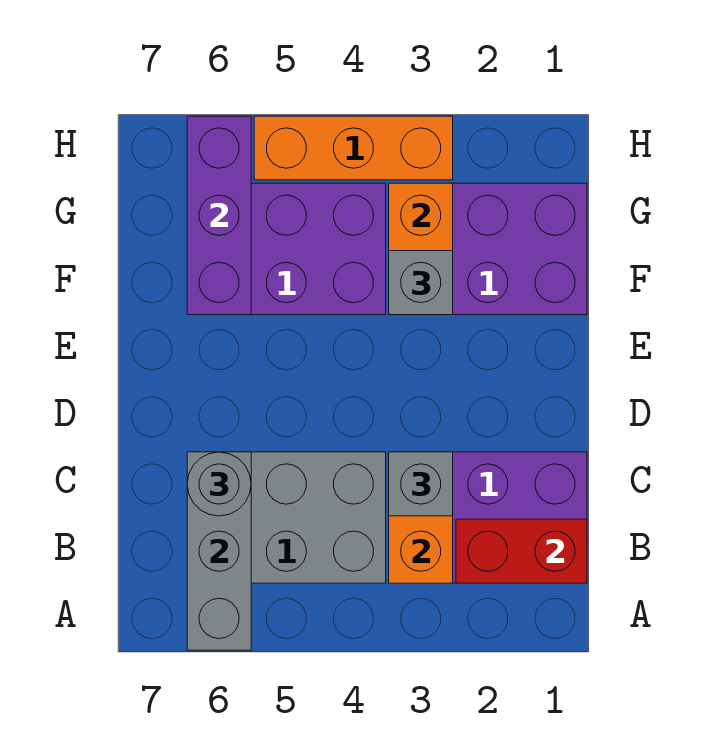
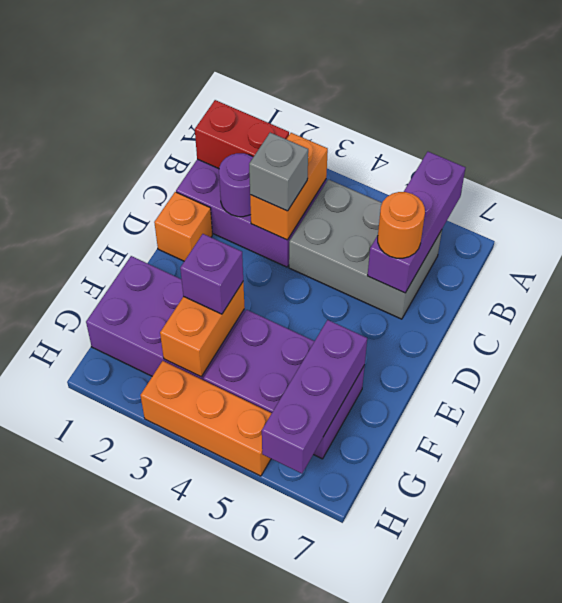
grey brick A6:C6 level 2 -> purple brick A6:C6 level 2
none -> purple round brick C2 level 2
grey round brick C6 level 3 -> orange round brick C6 level 3
none -> orange brick D1 level 1
grey brick F3 level 3 -> purple brick F3 level 3

